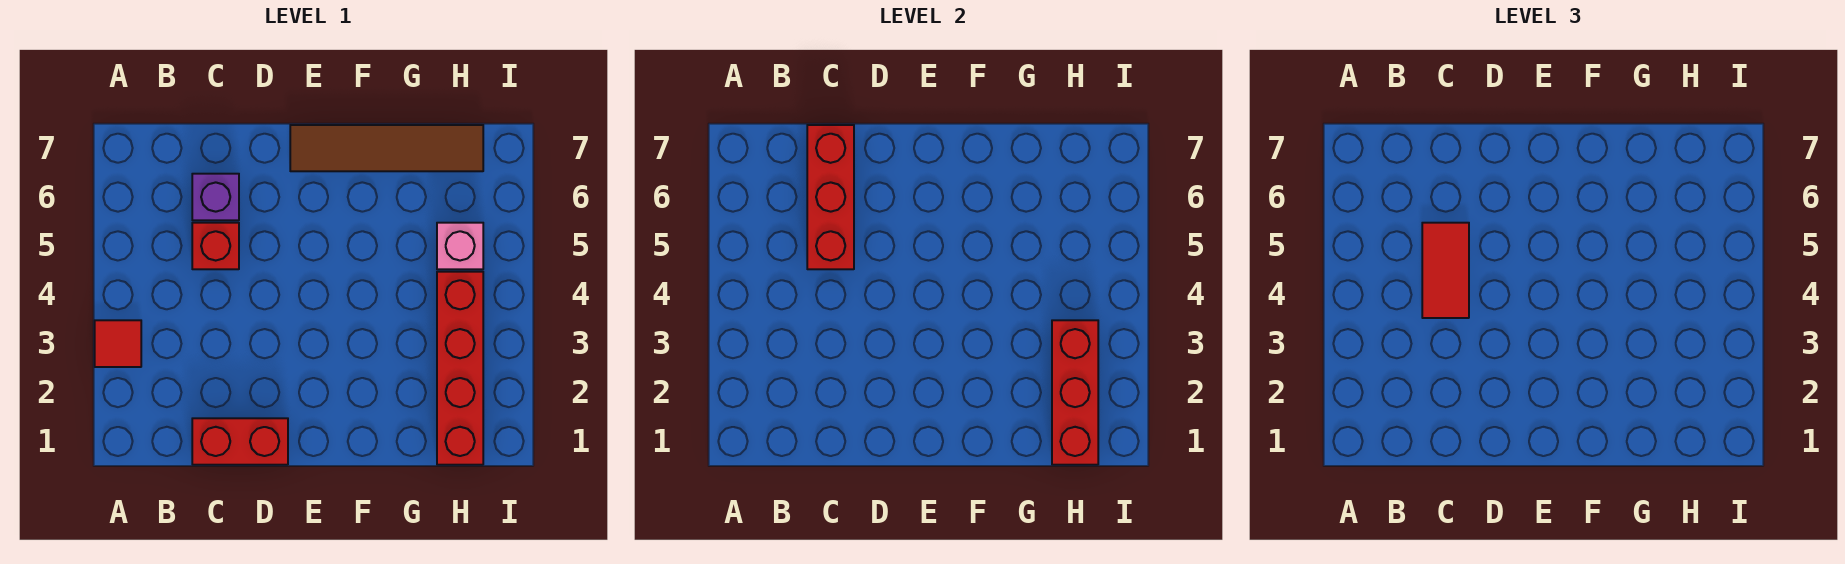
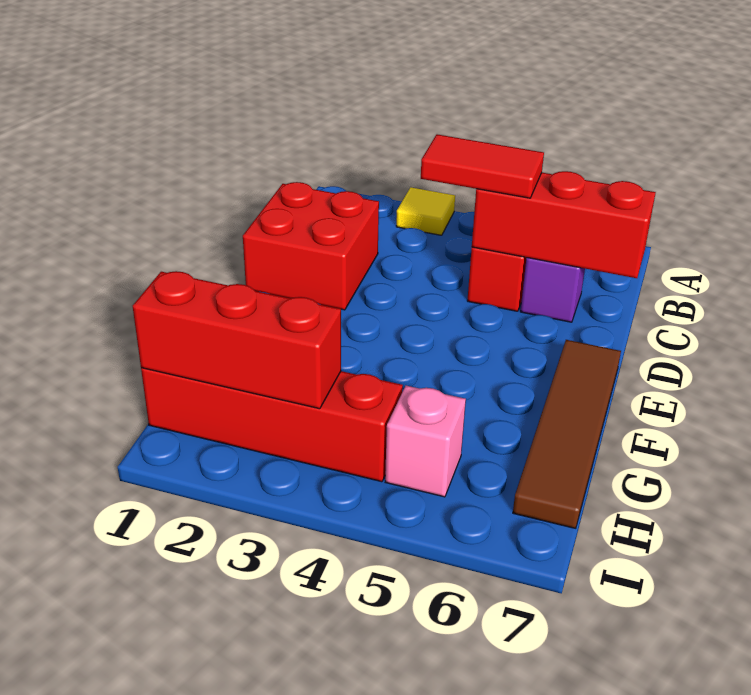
red tile A3 level 1 -> yellow tile A3 level 1
red brick C1:D1 level 1 -> red brick C1:D2 level 1

